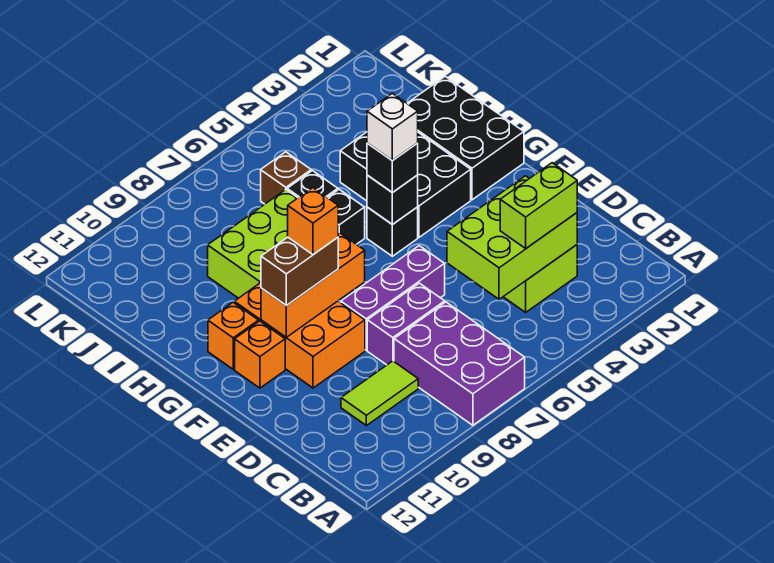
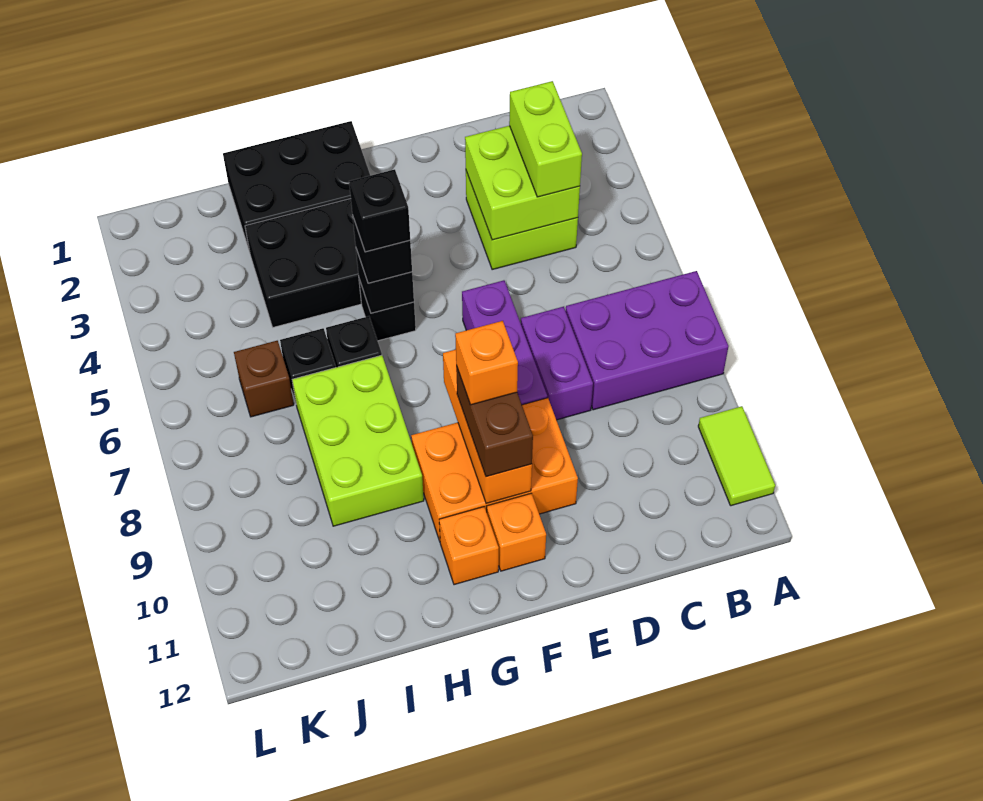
lime brick C3:D5 level 2 -> lime brick C3:D4 level 2
lime tile C9:C10 level 1 -> lime tile A10:A11 level 1
white brick G5 level 4 -> black brick G5 level 4

